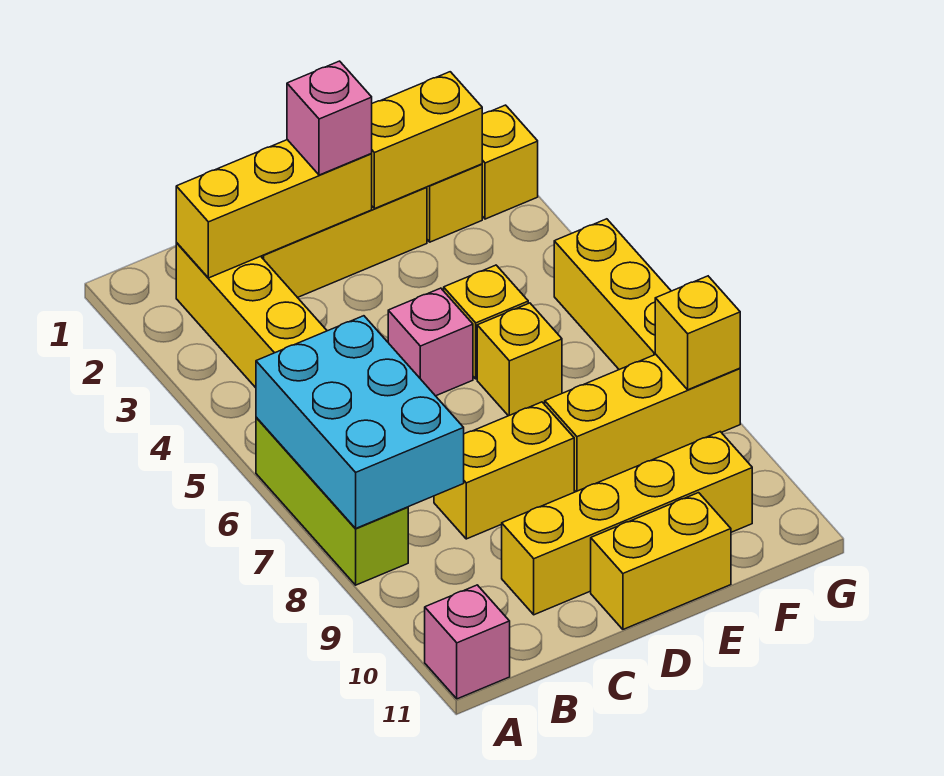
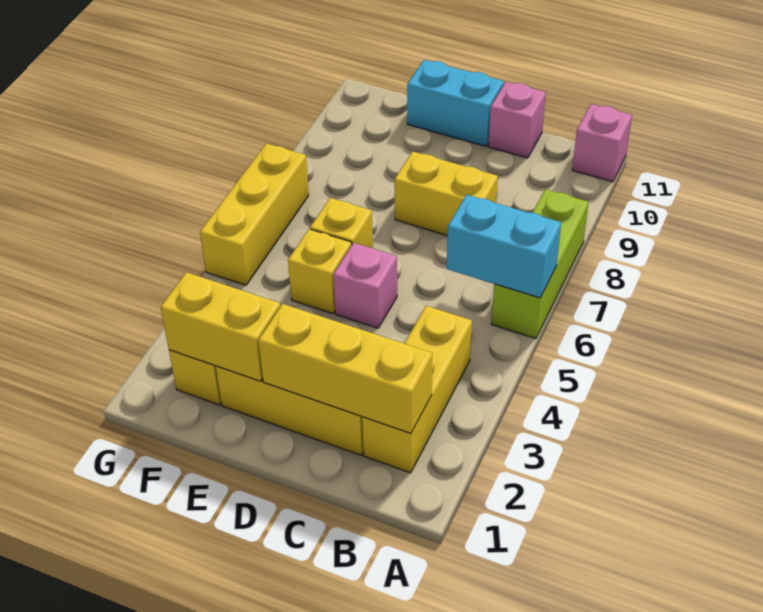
cyan brick A6:B8 level 2 -> cyan brick A6:B6 level 2
yellow brick C10:F10 level 1 -> none
pink brick D2 level 3 -> pink brick C11 level 1
yellow brick D11:E11 level 1 -> cyan brick D11:E11 level 1
yellow brick E8:G8 level 1 -> none
yellow brick G2 level 1 -> none
yellow brick G8 level 2 -> none

